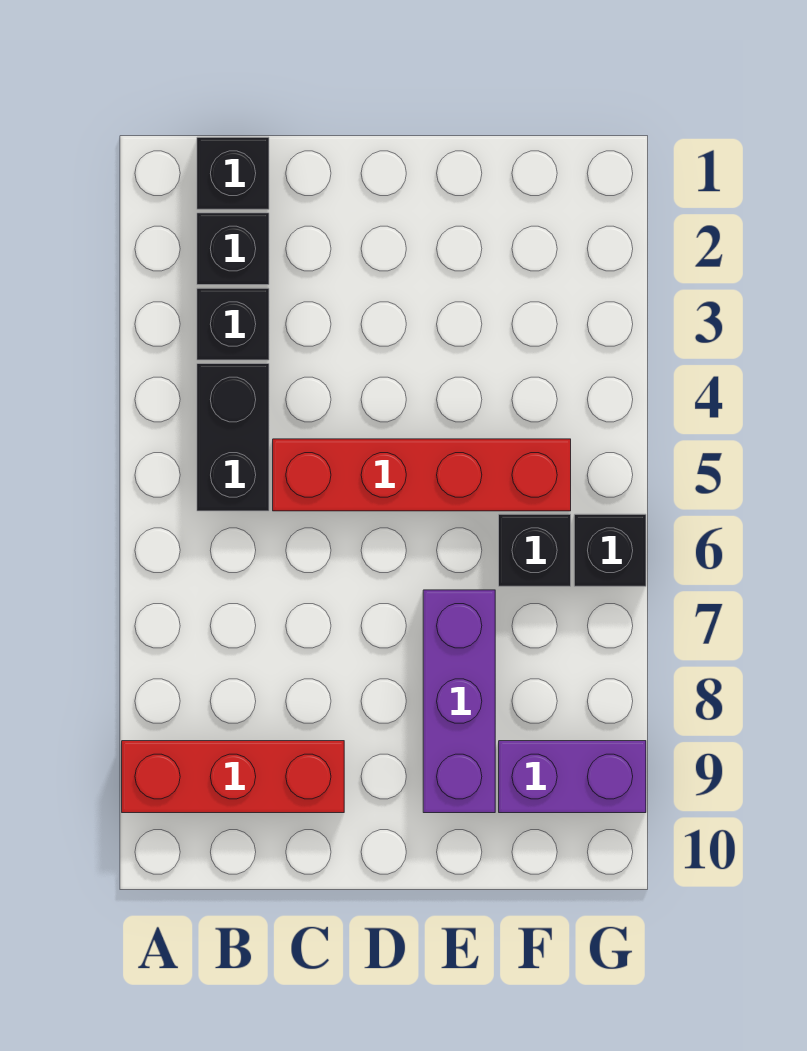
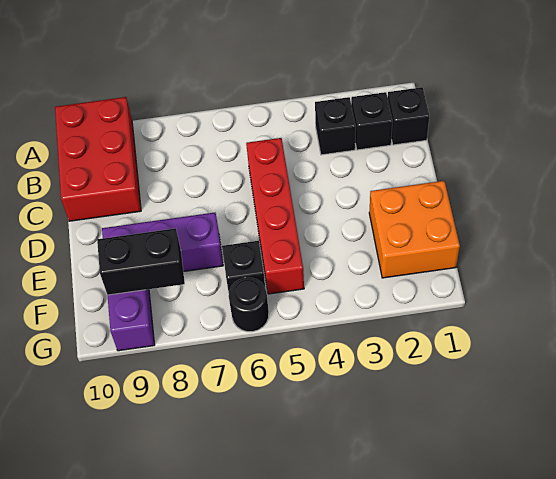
red brick A9:C9 level 1 -> red brick A9:C10 level 1
black brick B4:B5 level 1 -> black brick F8:F9 level 2
none -> orange brick E1:F2 level 1
black brick G6 level 1 -> black round brick G6 level 1

